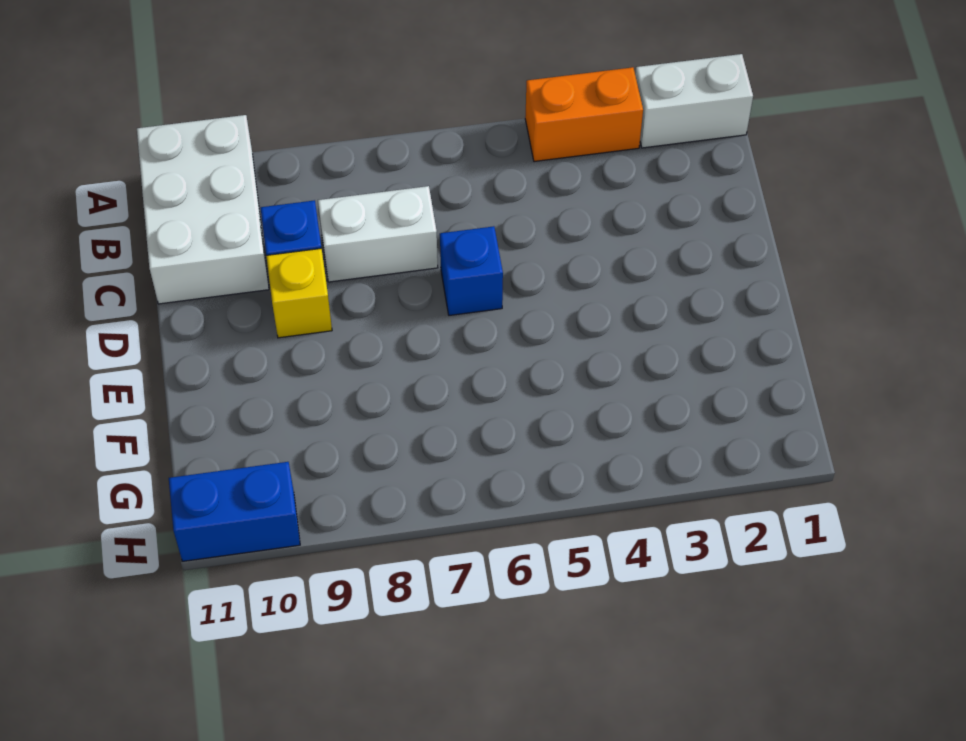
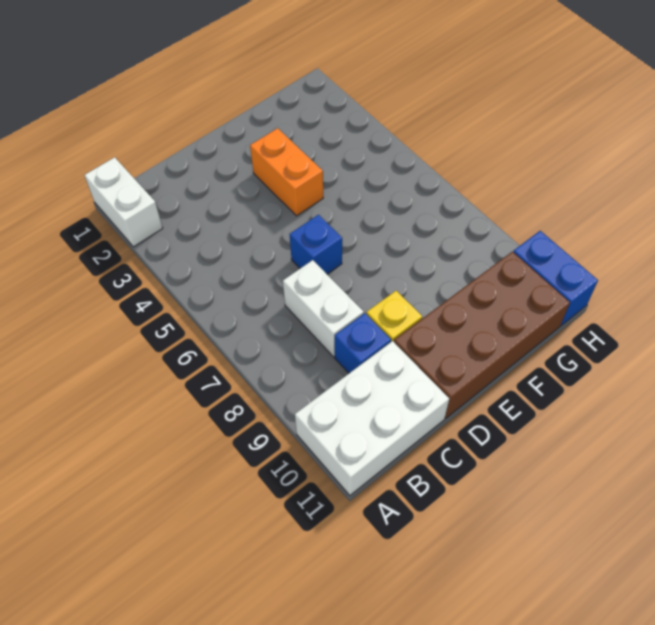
orange brick A3:A4 level 1 -> orange brick E3:E4 level 1
none -> brown brick D10:G11 level 1

